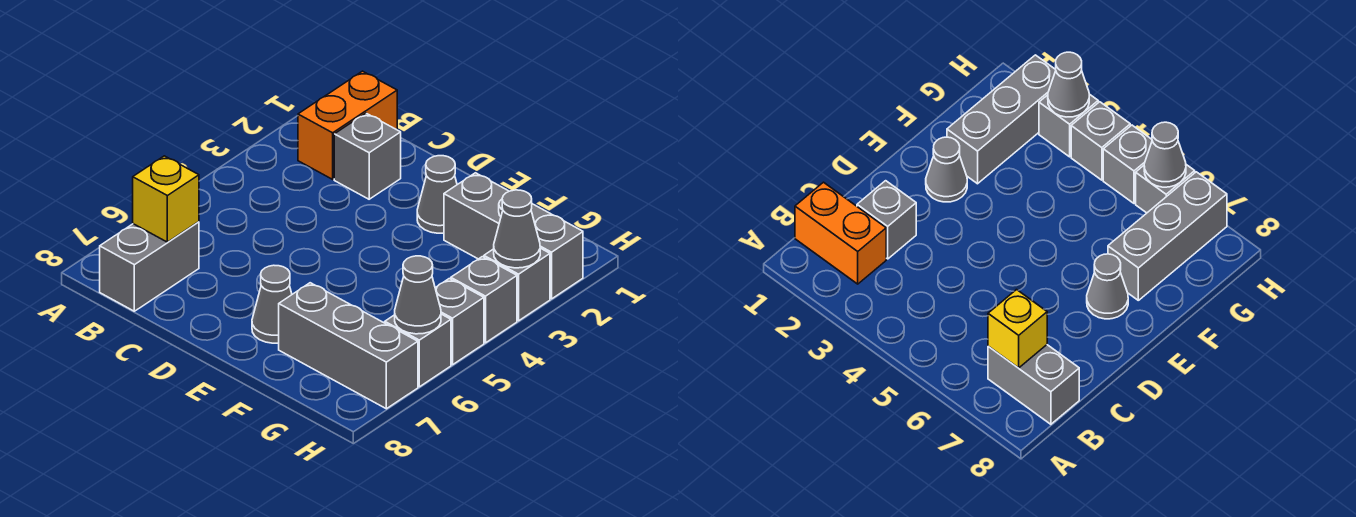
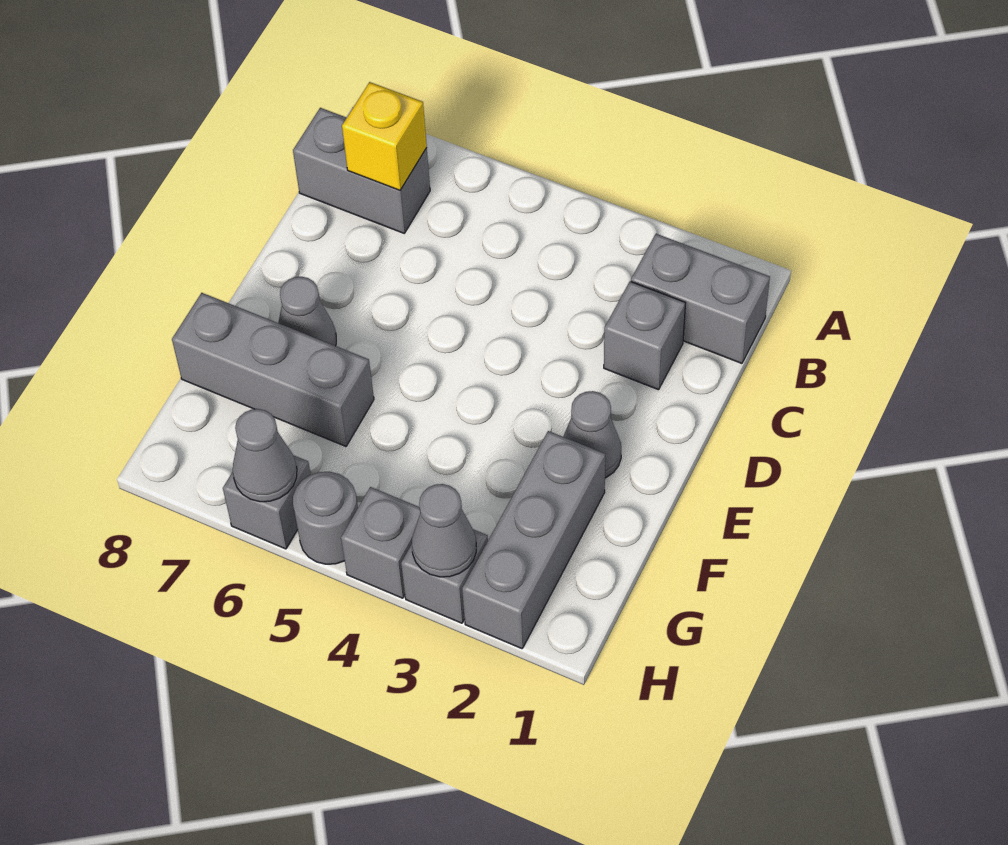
orange brick B1:B2 level 1 -> grey brick B1:B2 level 1
grey brick F7:H7 level 1 -> grey brick F6:F8 level 1
grey brick H5 level 1 -> grey round brick H5 level 1

